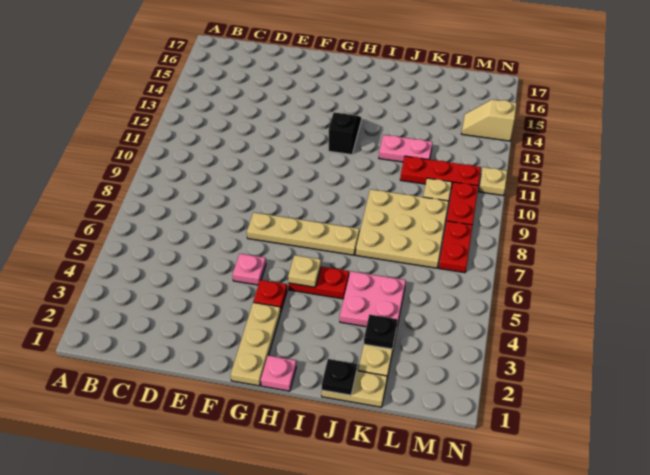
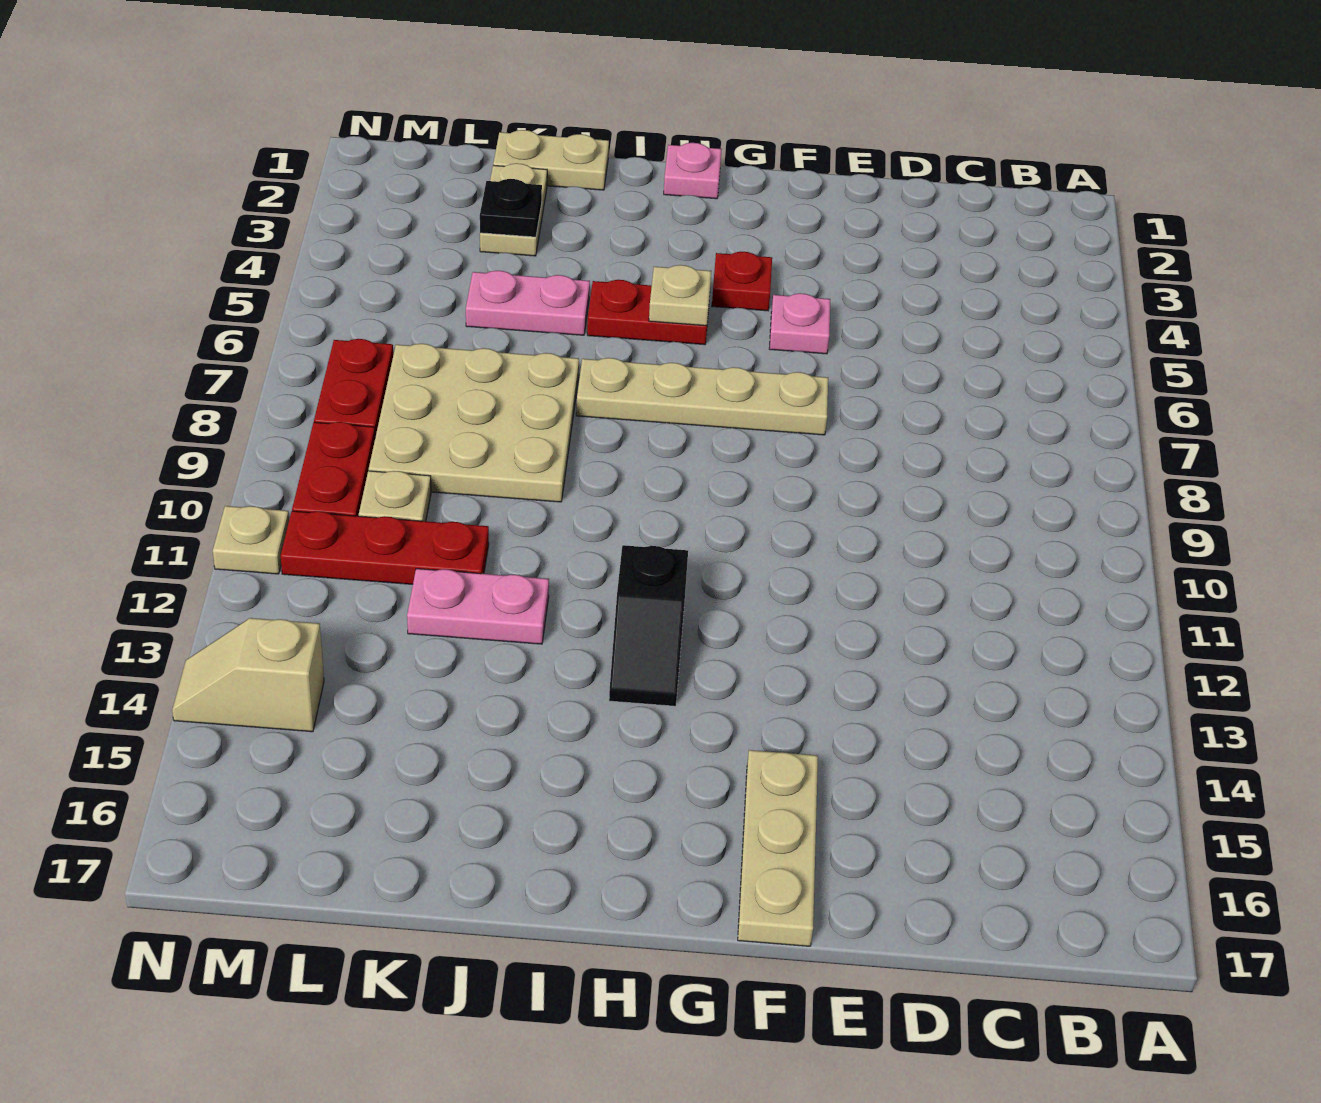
tan plate G1:G3 level 1 -> tan plate F15:F17 level 1
black plate J1 level 2 -> none
pink plate J4:K5 level 1 -> pink plate J5:K5 level 1
tan slope M14:N14 level 1 top N -> tan slope M14:N14 level 1 top M

